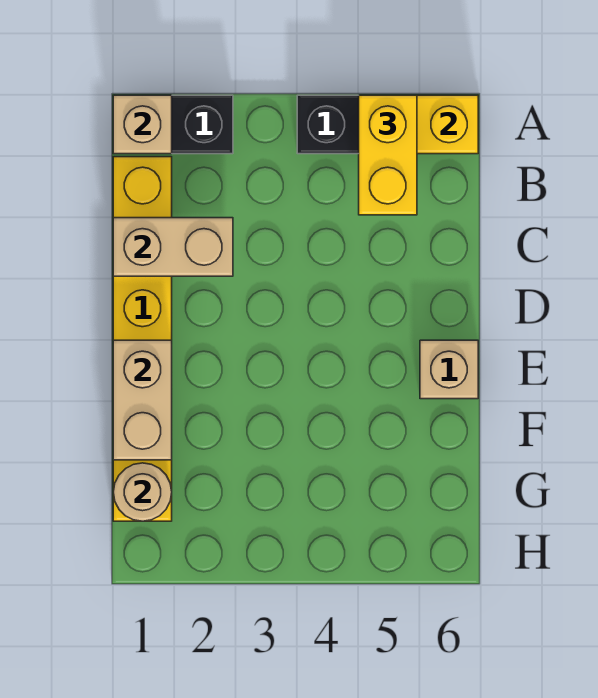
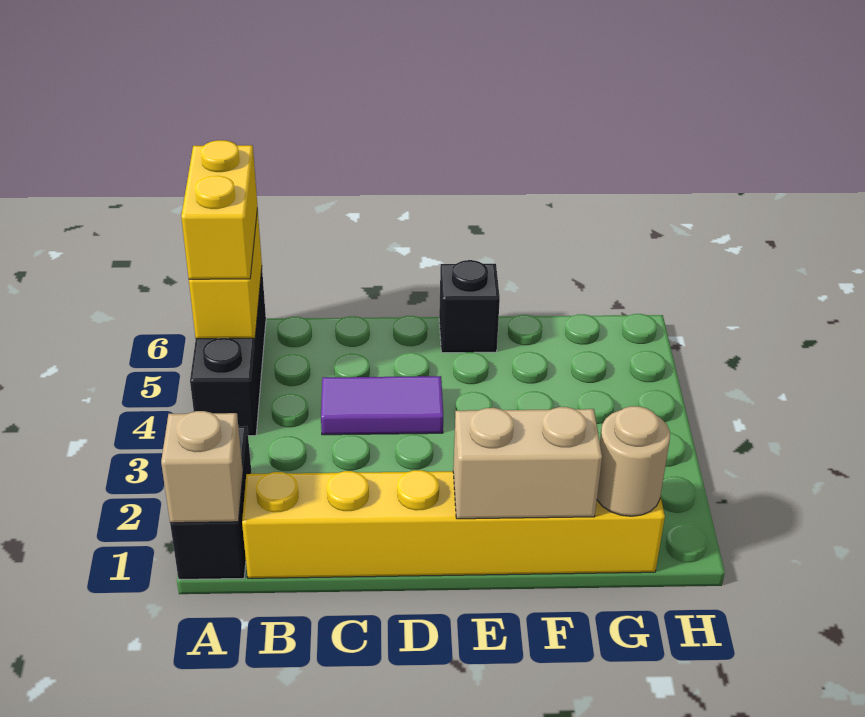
yellow brick A5:B5 level 3 -> yellow brick A5:A6 level 3
tan brick C1:C2 level 2 -> none
none -> purple tile C4:D4 level 1
tan brick E6 level 1 -> black brick E6 level 1

